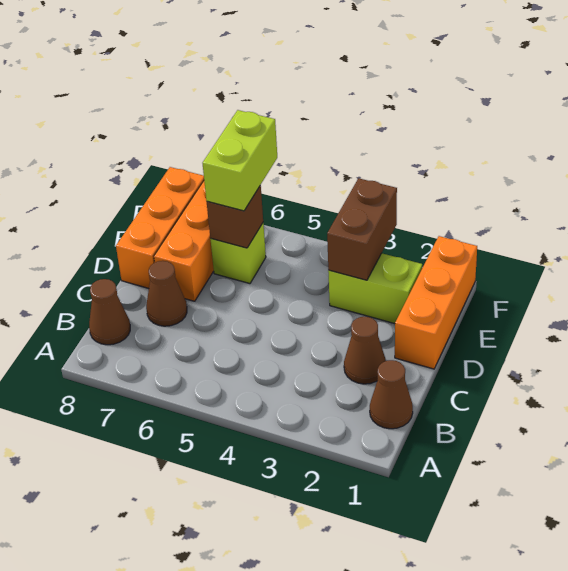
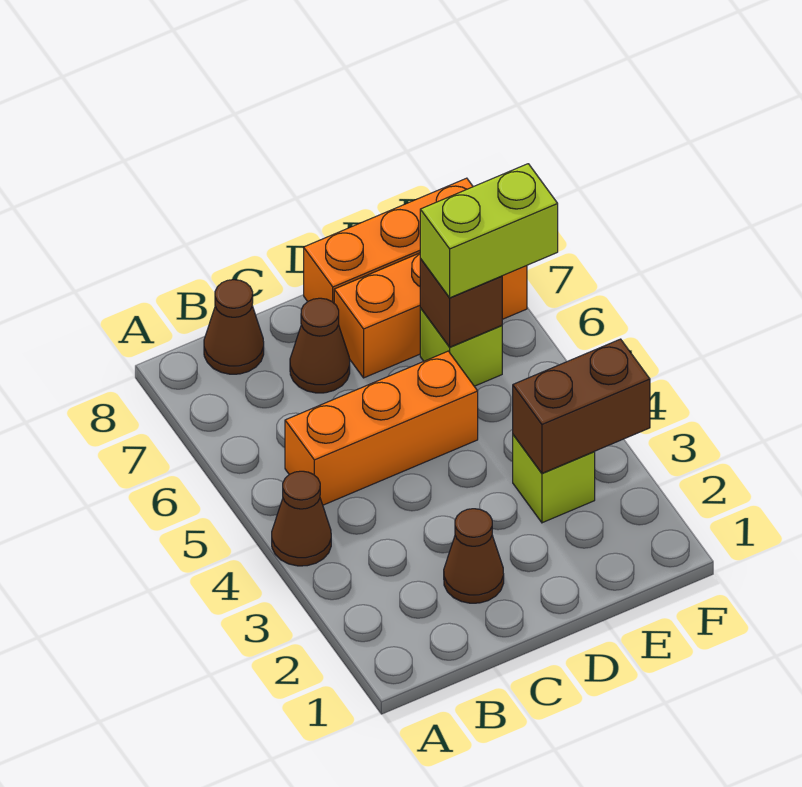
brown cone B1 level 1 -> brown cone A4 level 1
orange brick D1:F1 level 1 -> orange brick B5:D5 level 1
lime brick E2:E3 level 1 -> lime brick E3 level 1

